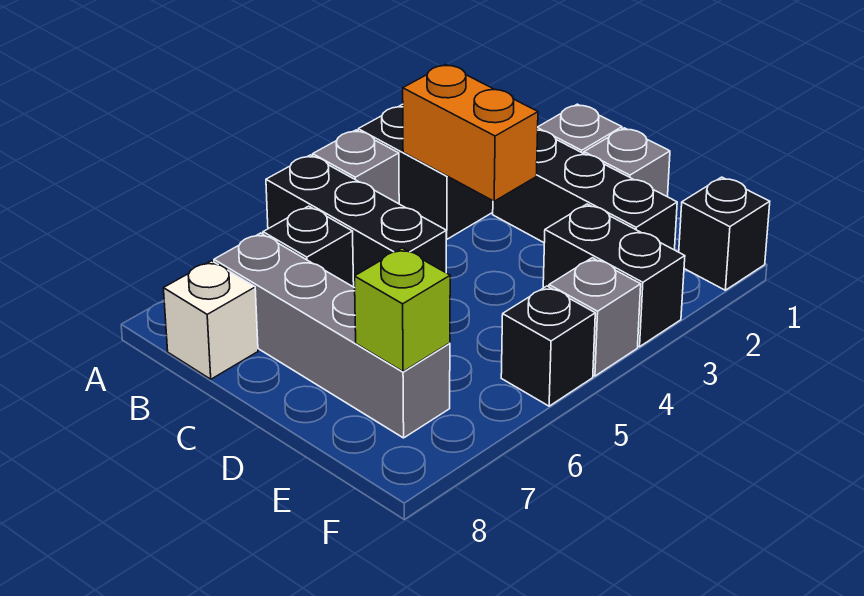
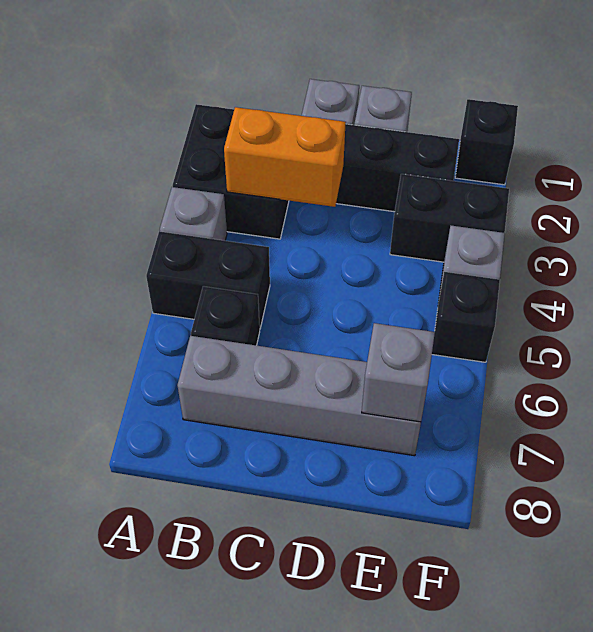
black brick A5:C5 level 1 -> black brick A5:B5 level 1
white brick B8 level 1 -> none
lime brick E7 level 2 -> grey brick E7 level 2

